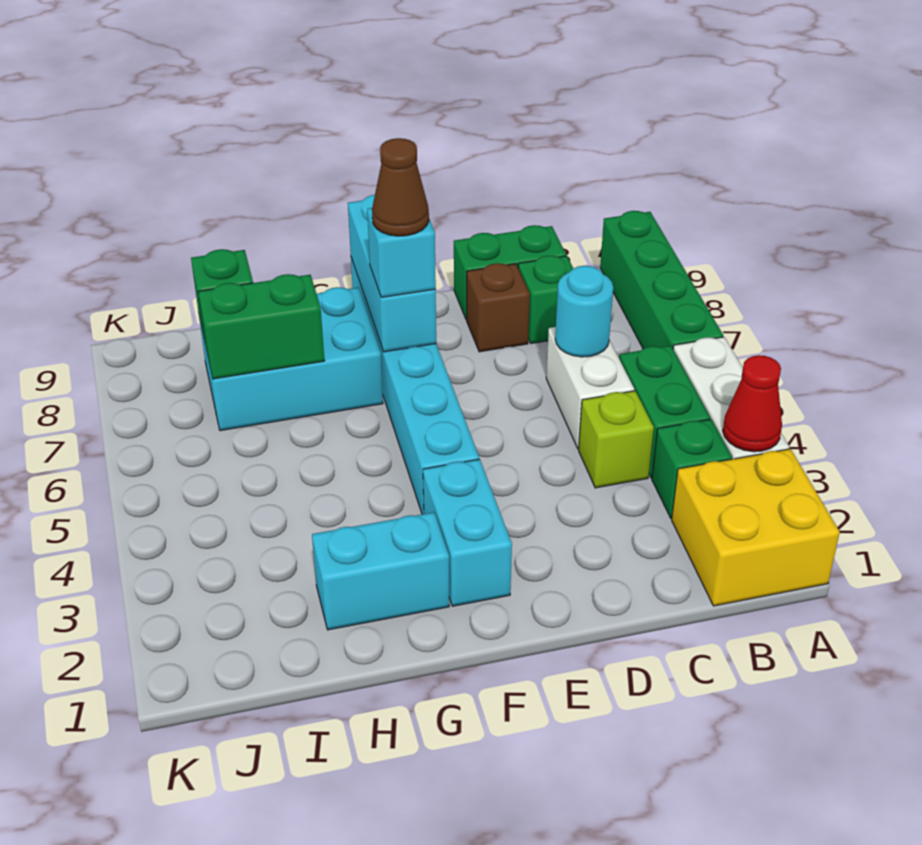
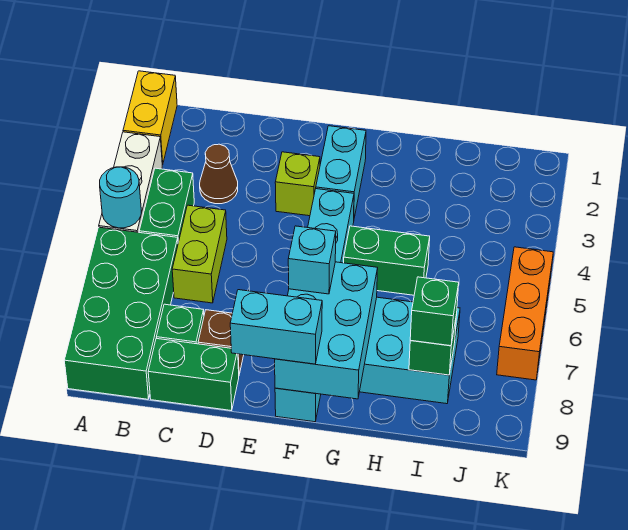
yellow brick A1:B2 level 1 -> yellow brick A1:A2 level 1
red cone A3 level 2 -> none
green brick A6:A9 level 1 -> green brick A6:B9 level 1
green brick B3 level 1 -> green brick I8 level 3
lime brick C4 level 1 -> lime brick E3 level 1
white brick C5:C6 level 1 -> lime brick C5:C6 level 1
cyan round brick C6 level 2 -> cyan round brick A5 level 2
cyan brick F7:F9 level 2 -> cyan brick F7:G9 level 2
brown cone F7 level 4 -> brown cone C3 level 1
cyan brick G2:H2 level 1 -> cyan brick E9:F9 level 3
green brick H7:I7 level 2 -> green brick G5:H5 level 1
none -> orange brick K5:K7 level 1

